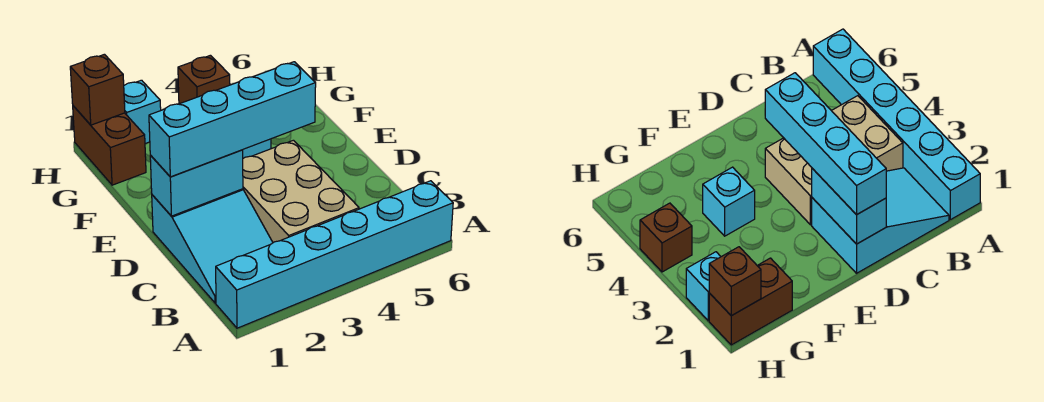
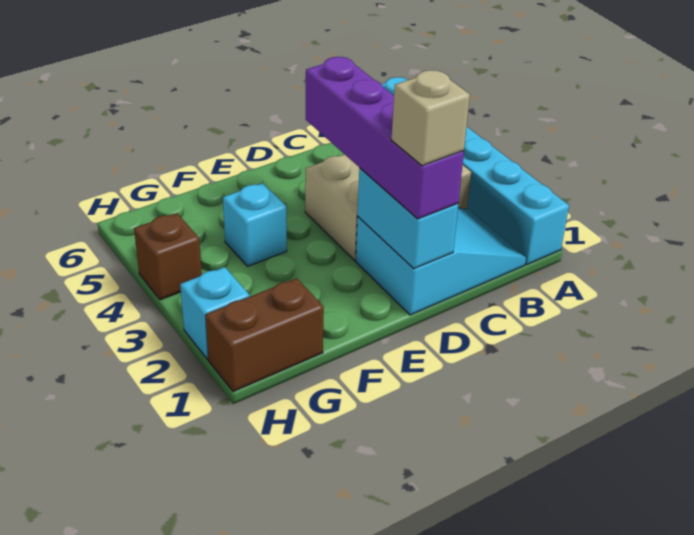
cyan brick D1:D4 level 3 -> purple brick D1:D4 level 3
none -> tan brick D1 level 4
brown brick H1 level 2 -> none

